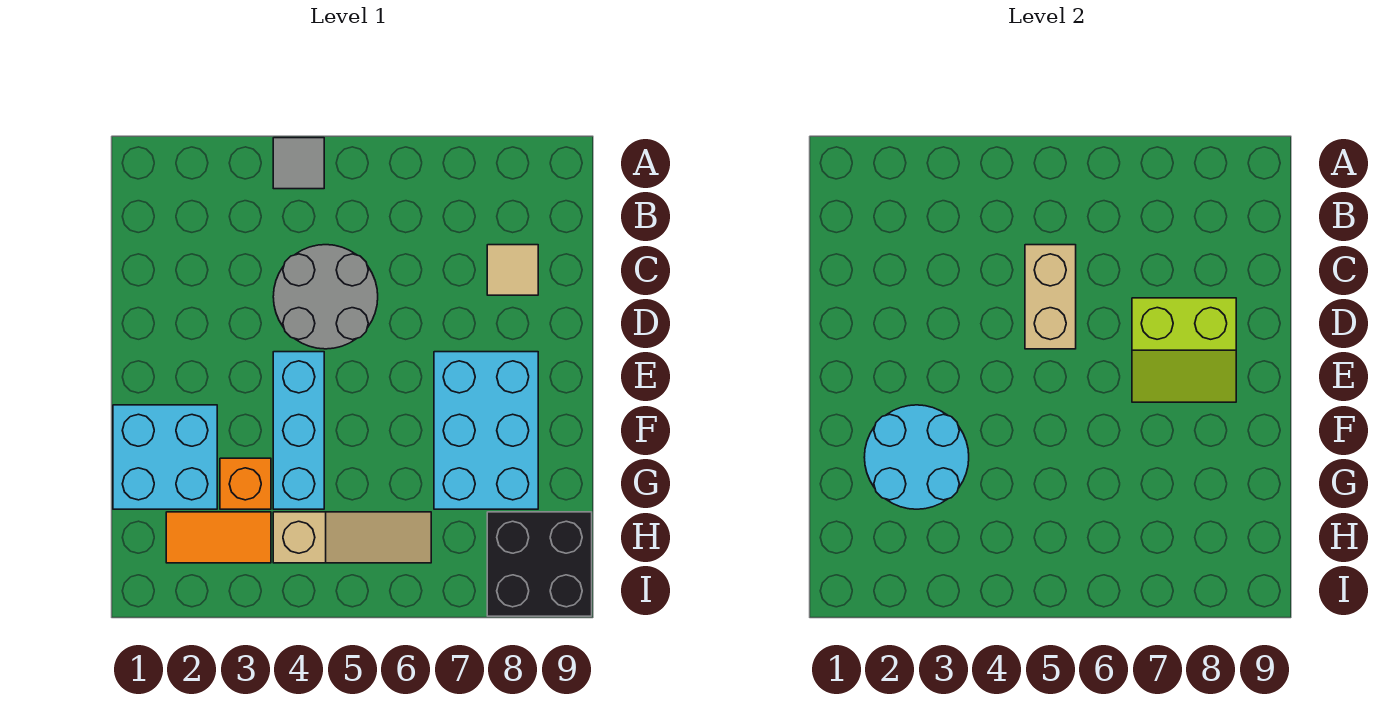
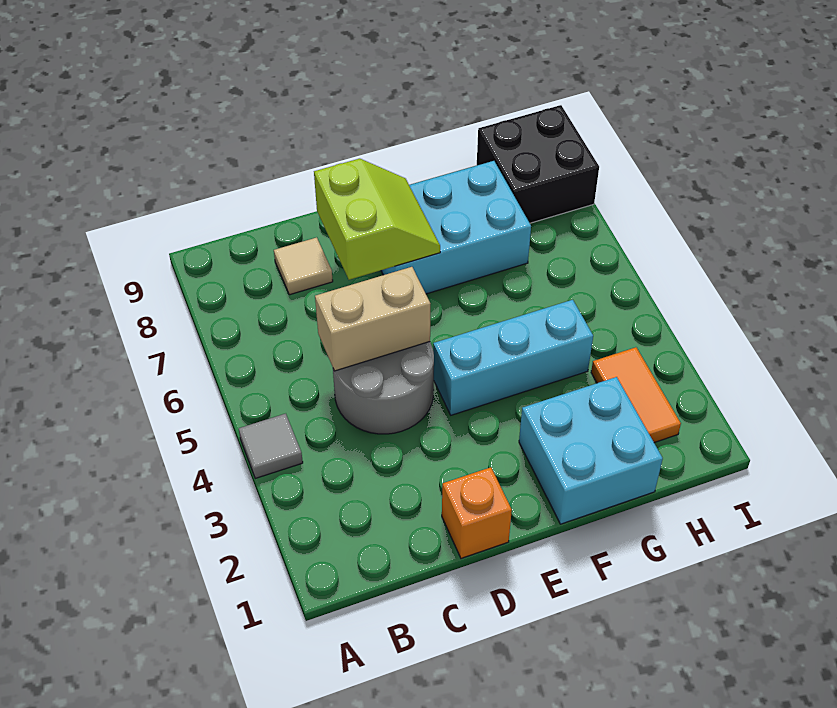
cyan round brick F2:G3 level 2 -> none
orange brick G3 level 1 -> orange brick D1 level 1
tan slope H4:H6 level 1 top 4 -> none

